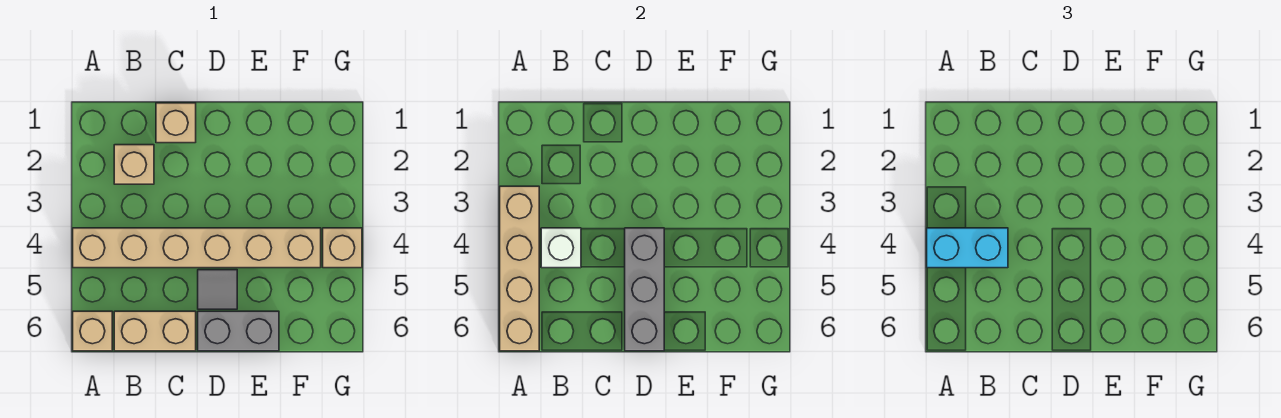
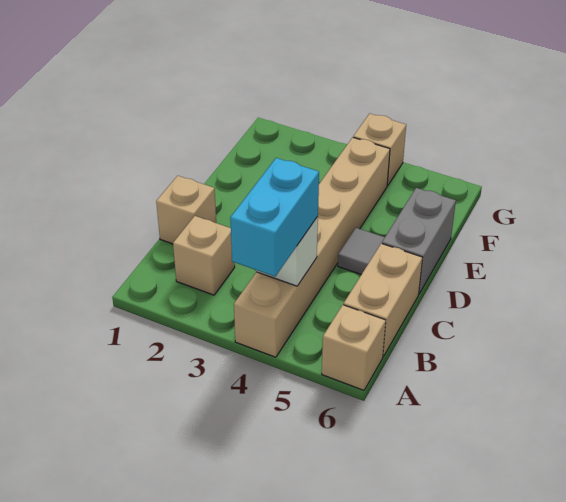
tan brick A3:A6 level 2 -> none
grey brick D4:D6 level 2 -> none

